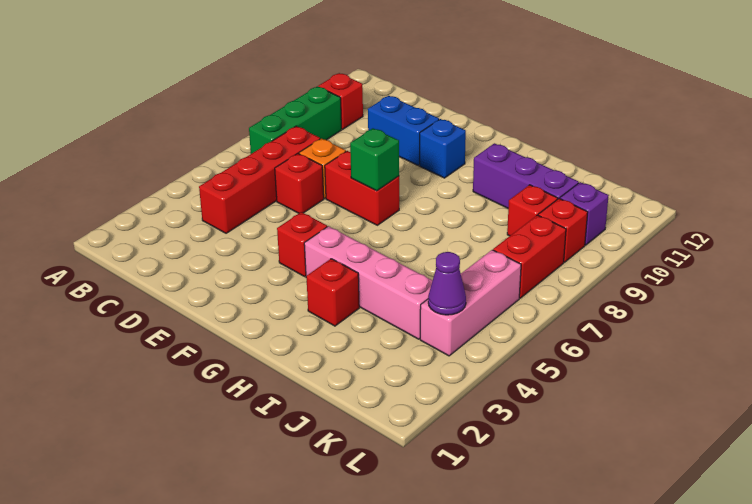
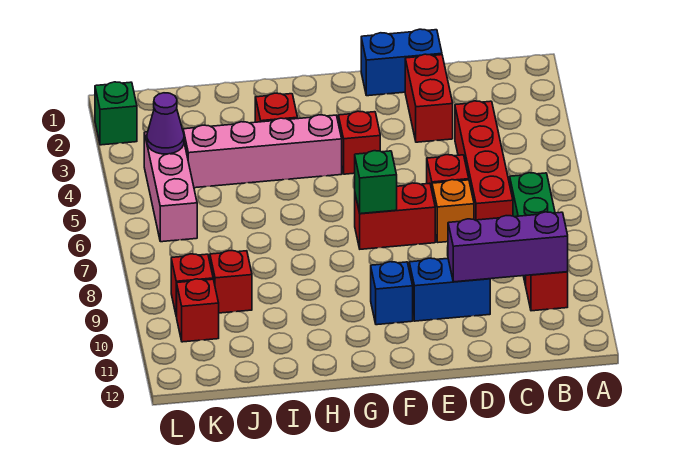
none -> blue brick D1:E1 level 1
purple brick H10:J10 level 1 -> purple brick B10:D10 level 2
red brick K7:K8 level 1 -> red brick D2:D3 level 1
purple brick K10 level 1 -> red brick K10 level 1
none -> green brick L2 level 1

